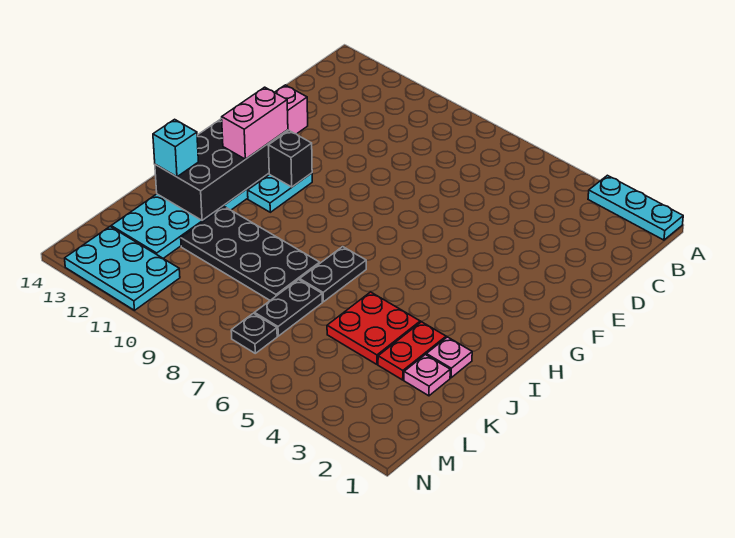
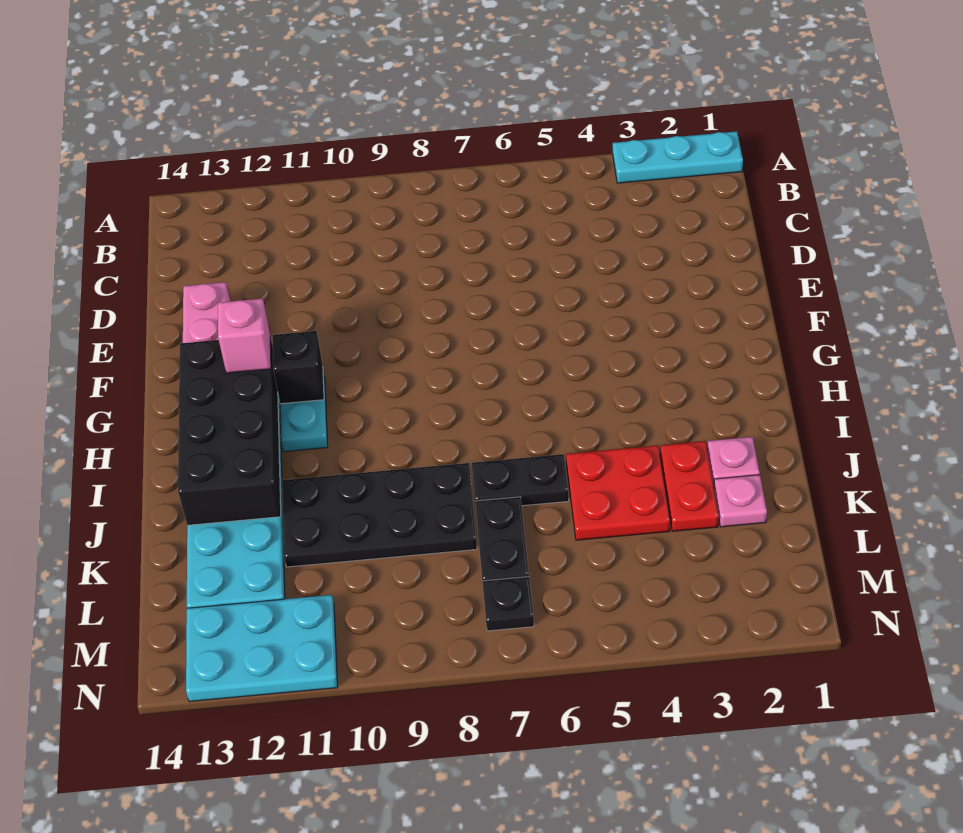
pink brick G12:H12 level 3 -> pink brick G12 level 3
black plate I7:J7 level 1 -> black plate J6:J7 level 1
cyan brick J13 level 3 -> none

